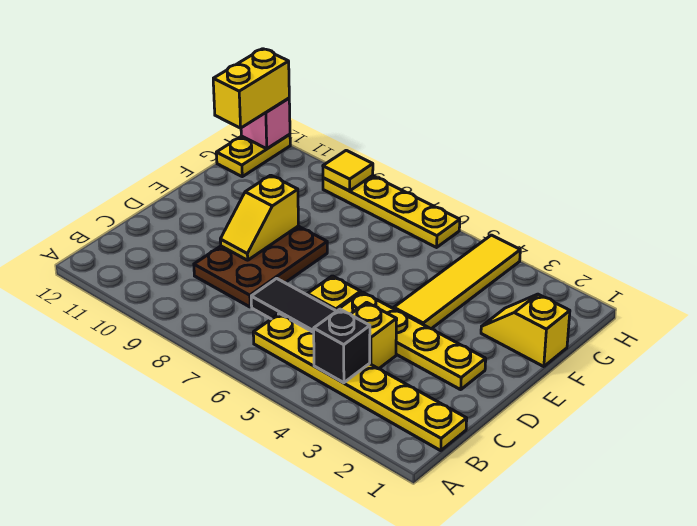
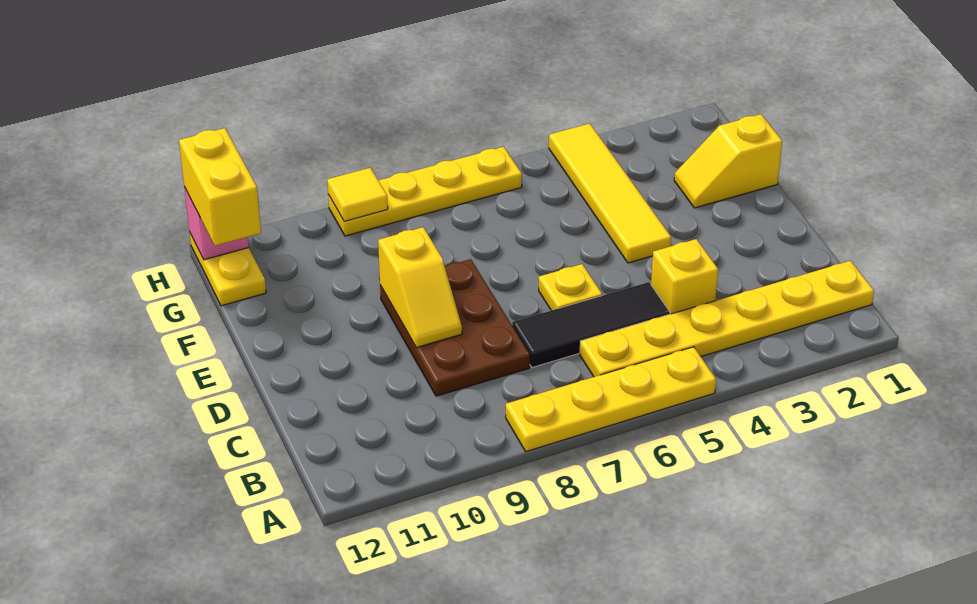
black brick B4 level 2 -> none
yellow plate D2:D5 level 1 -> yellow plate A5:A8 level 1

